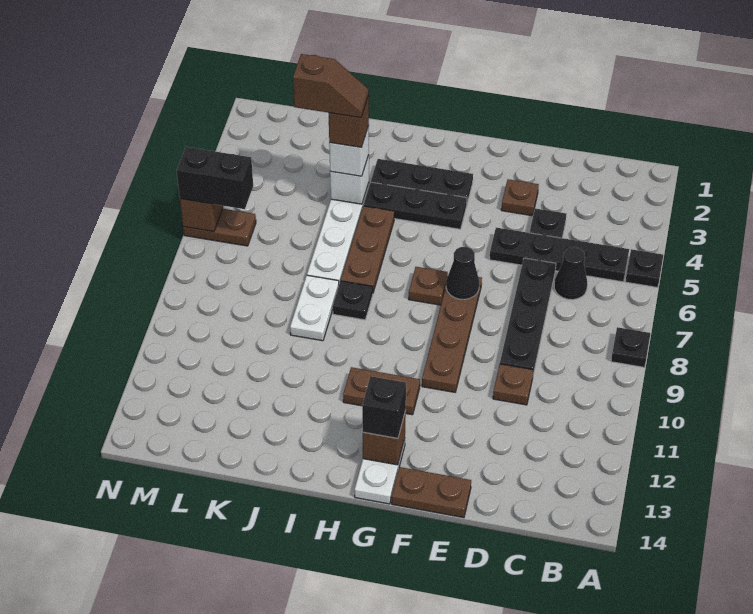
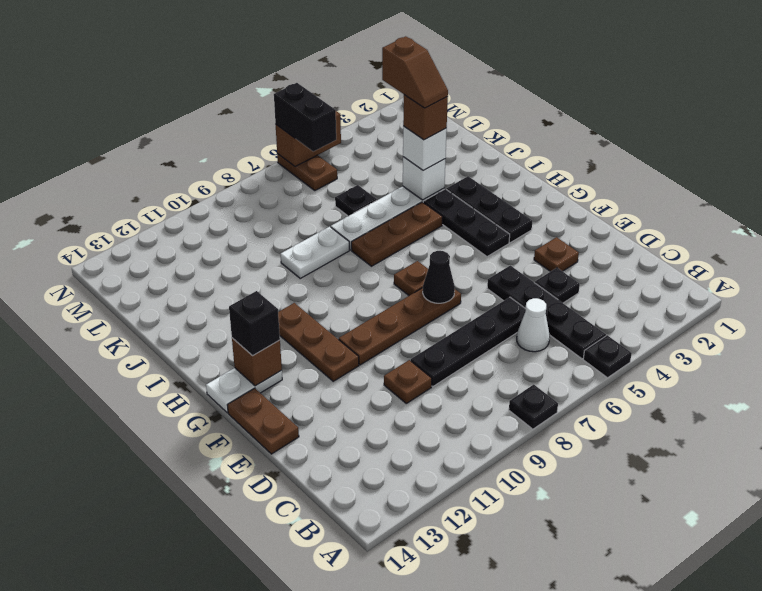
black cone C6 level 1 -> white cone C6 level 1
brown plate G11:H11 level 1 -> brown plate F11:H11 level 1
black plate I8 level 1 -> black plate K6 level 1

